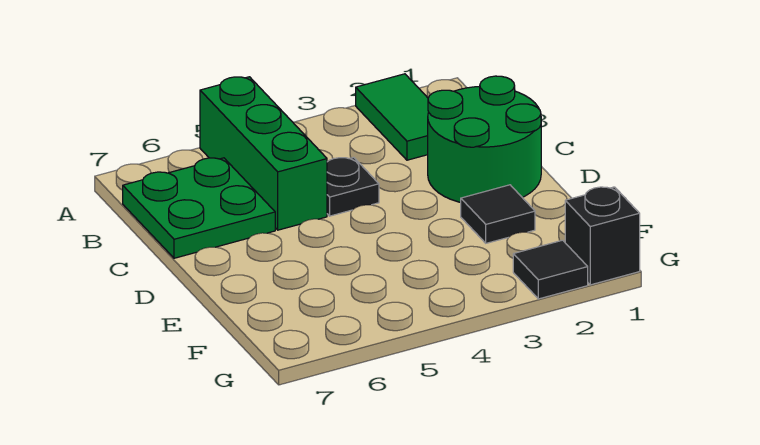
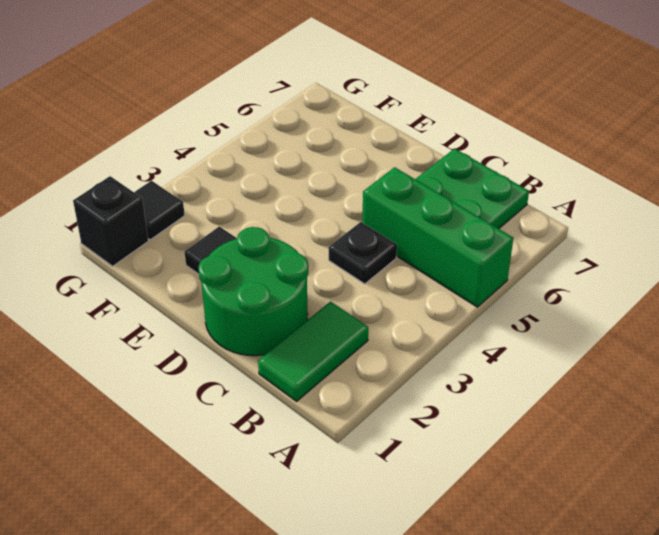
green tile A2:B2 level 1 -> green tile B1:B2 level 1

